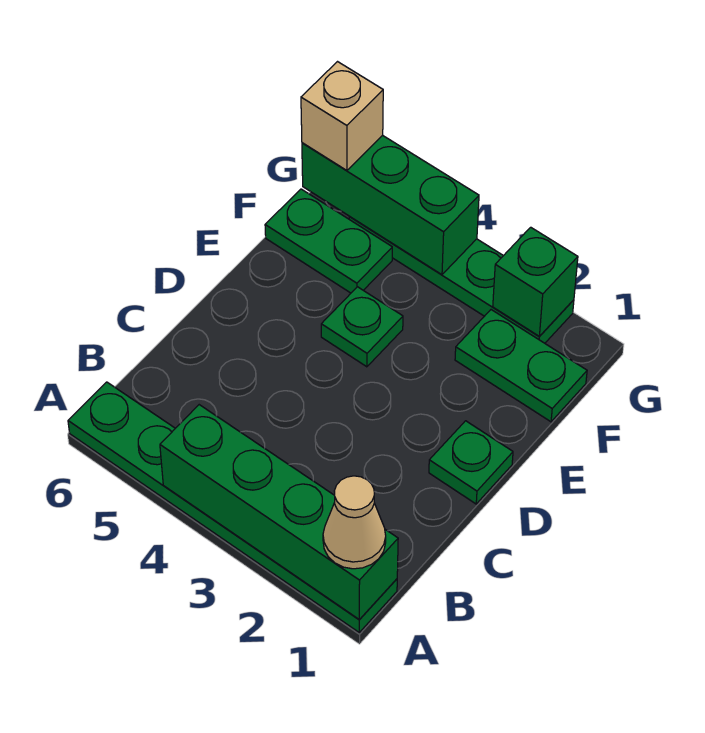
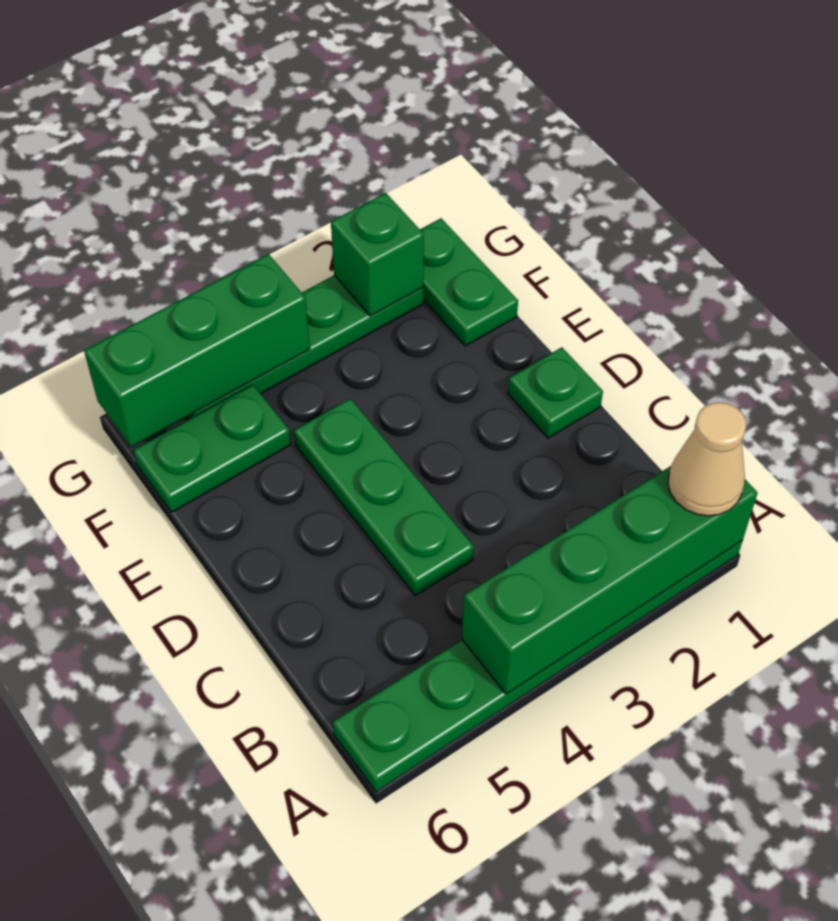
green plate E4 level 1 -> green plate C4:E4 level 1
green plate F1:F2 level 1 -> green plate F1:G1 level 1
tan brick G6 level 3 -> none

